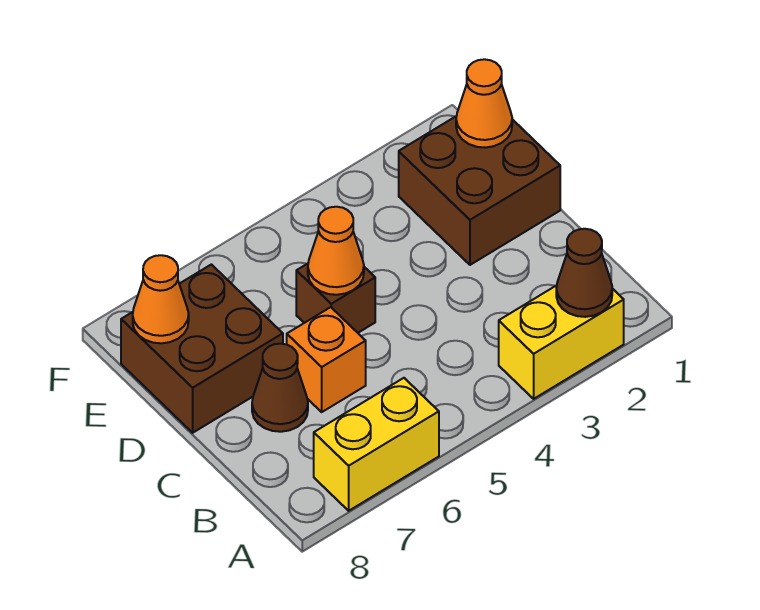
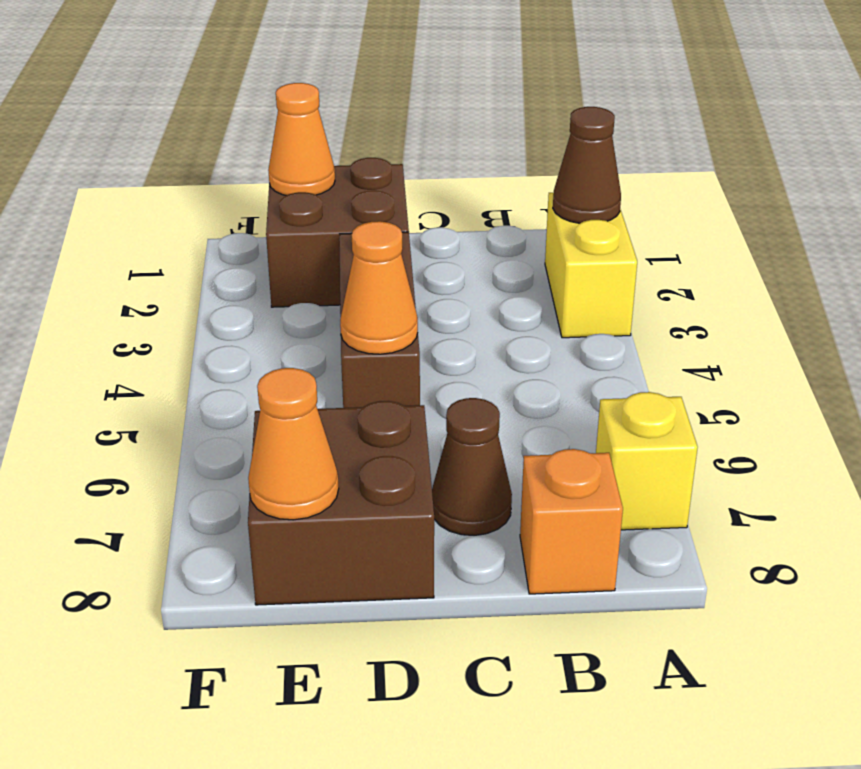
yellow brick A6:A7 level 1 -> yellow brick A7 level 1
orange brick C6 level 1 -> orange brick B8 level 1
brown brick D5 level 1 -> brown brick D3:D5 level 1

